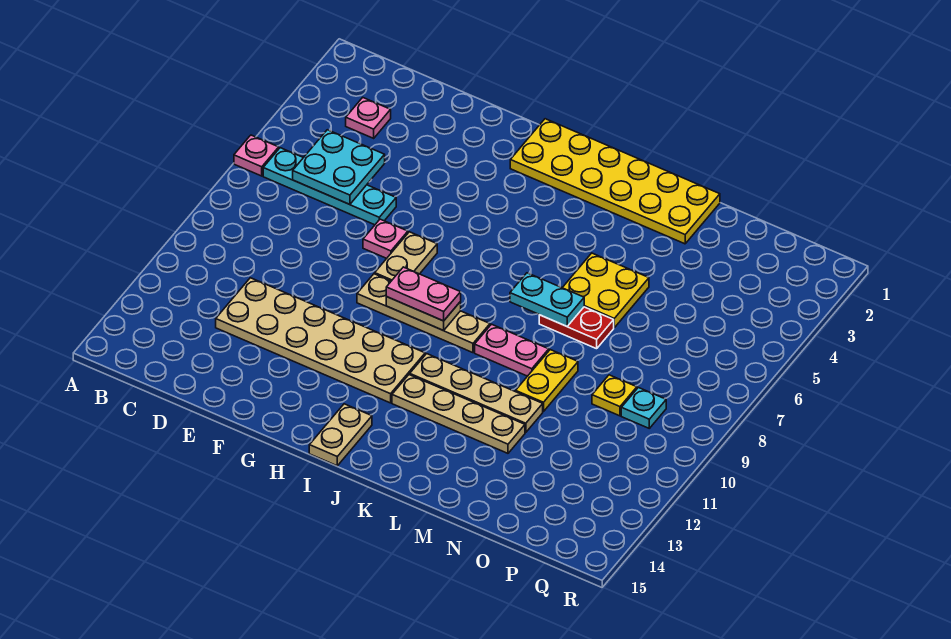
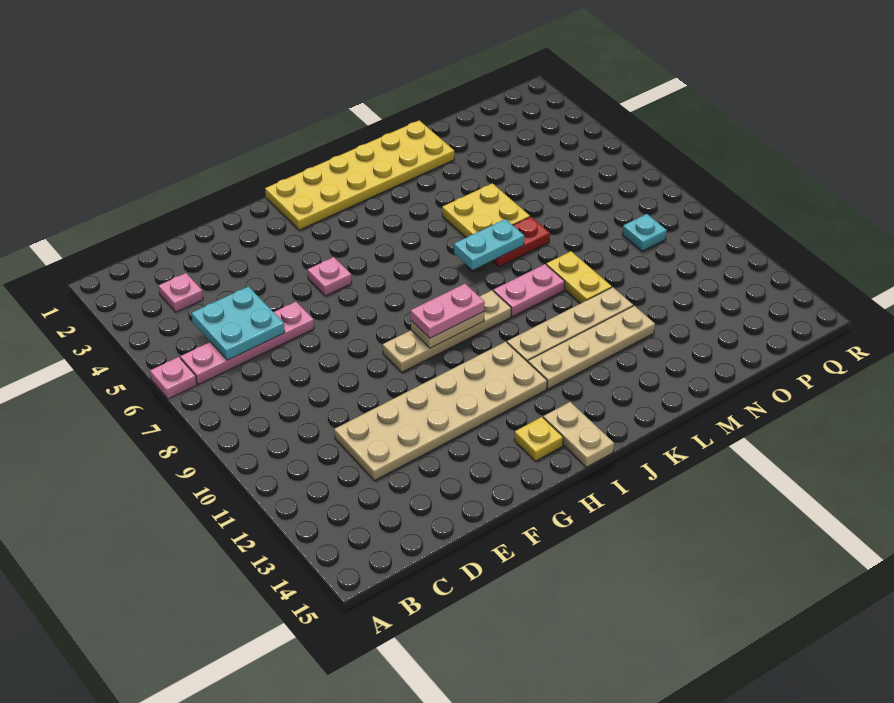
cyan plate B6:E6 level 1 -> pink plate B6:E6 level 1
pink plate F7 level 1 -> pink plate G5 level 1
tan plate G7:G8 level 1 -> none
yellow plate O9 level 1 -> yellow plate H14 level 1

